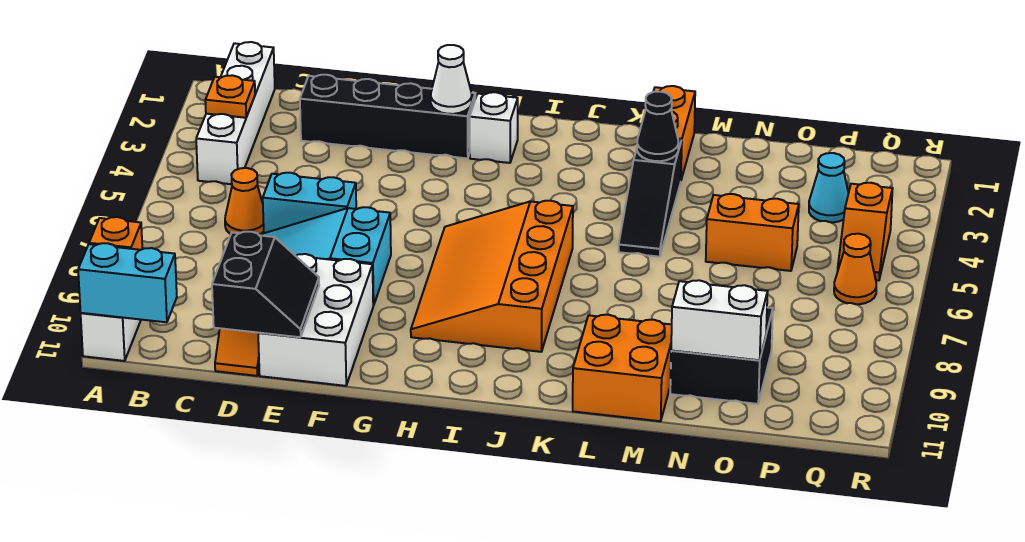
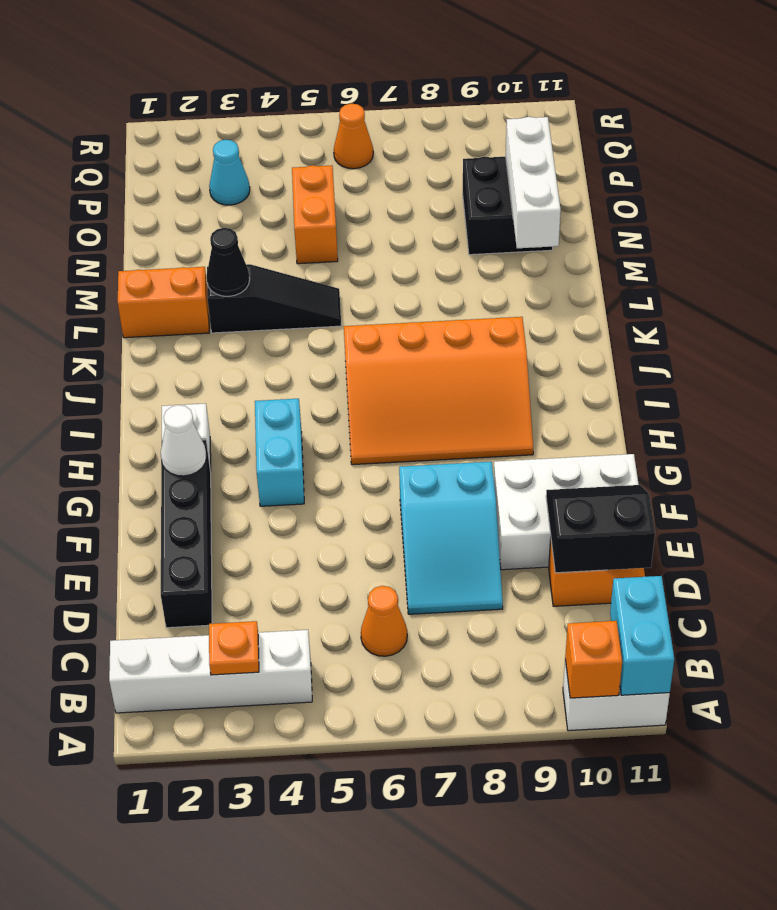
cyan brick D6:E6 level 1 -> cyan brick G4:H4 level 1
orange brick L10:M11 level 1 -> none
white brick N10:O10 level 2 -> white brick M10:O10 level 2
orange slope Q4:Q5 level 1 top 4 -> none

